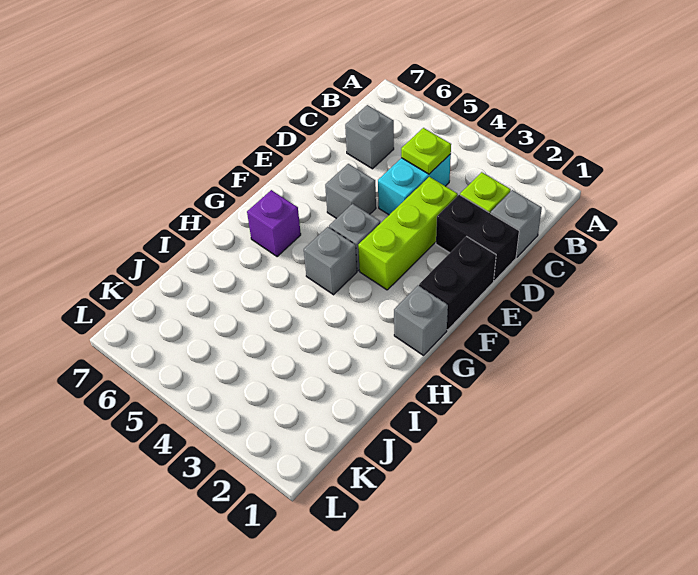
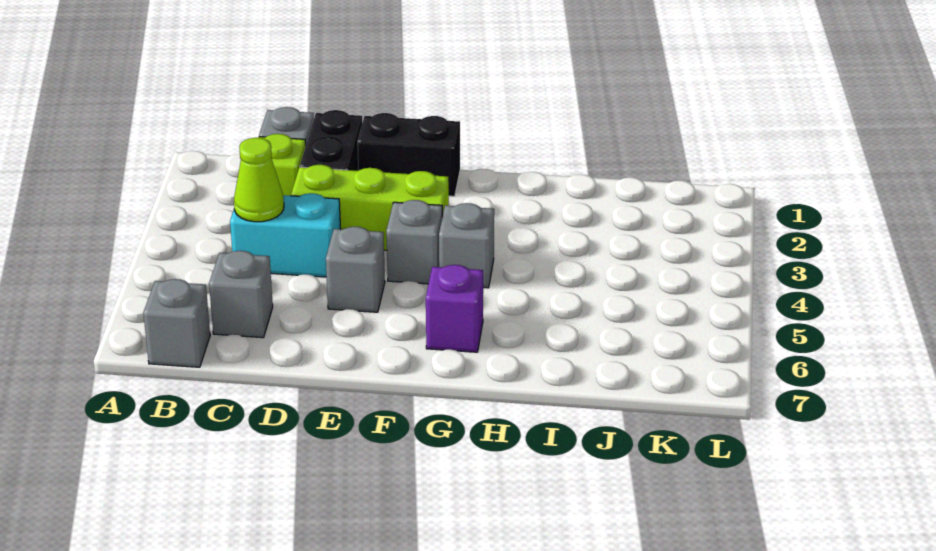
lime plate C4 level 2 -> lime cone C4 level 2
grey brick G1 level 1 -> grey brick B7 level 1

